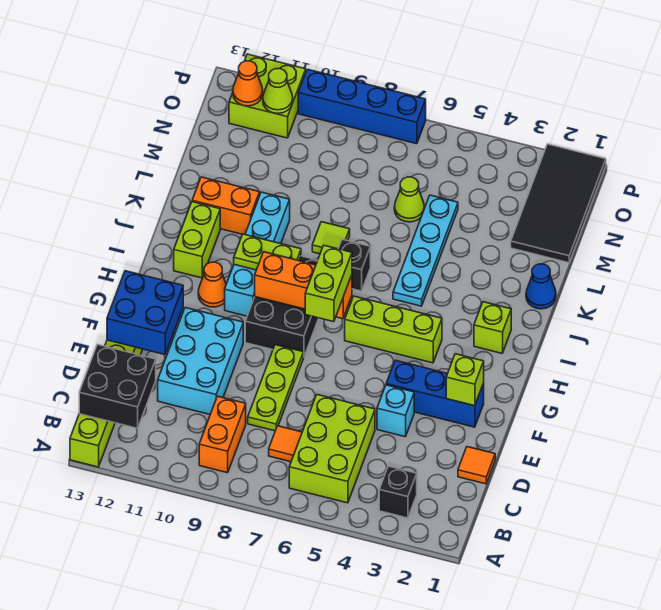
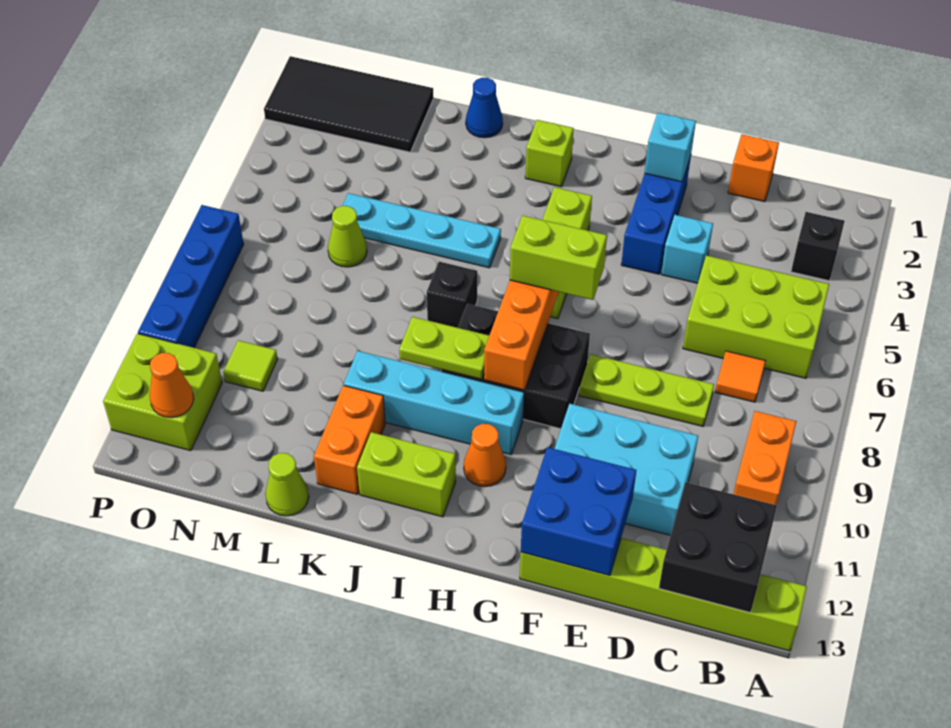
orange brick B9:C9 level 1 -> orange brick B9:B10 level 1
orange tile D1 level 1 -> orange brick D1 level 1
lime brick F2 level 2 -> cyan brick F2 level 2
lime plate I9:I10 level 2 -> lime plate I9:J9 level 2
lime tile K8 level 1 -> lime tile N10 level 1
lime cone O11 level 2 -> lime cone L13 level 1

